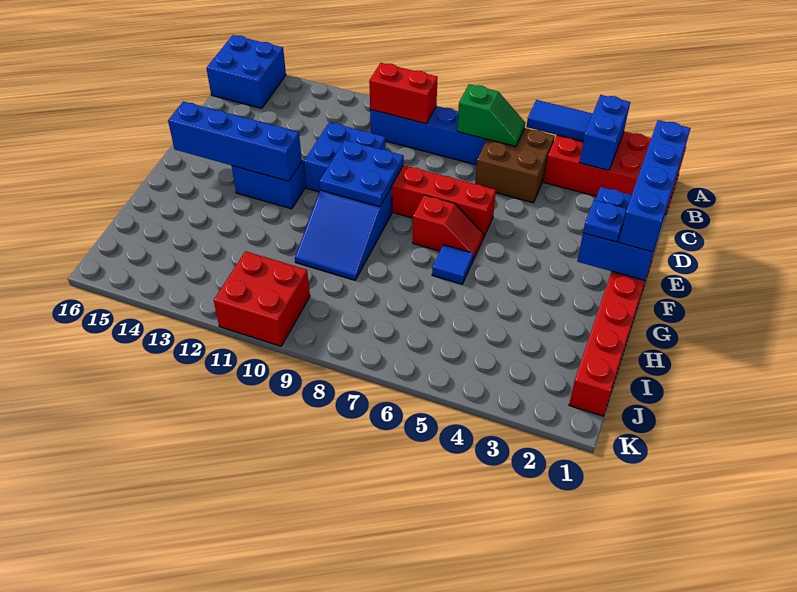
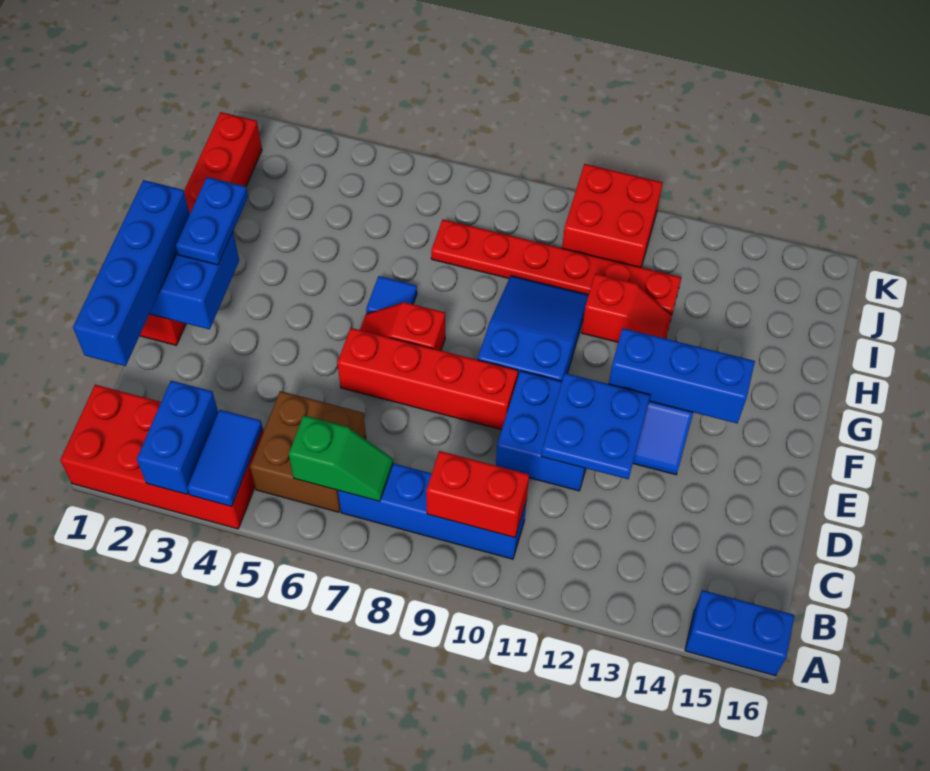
blue tile A4:A5 level 2 -> blue tile A4:B4 level 2
blue brick A15:B16 level 1 -> blue brick A15:A16 level 1
green slope B6:B7 level 2 top 7 -> green slope B6:B7 level 2 top 6
blue plate E9:F10 level 2 -> blue plate D11:E12 level 2
blue plate F2 level 3 -> blue plate F2:G2 level 3
blue brick F12:F15 level 2 -> blue brick F12:F14 level 2
none -> red slope H11:H12 level 1 top 11
none -> red plate I7:I12 level 1

